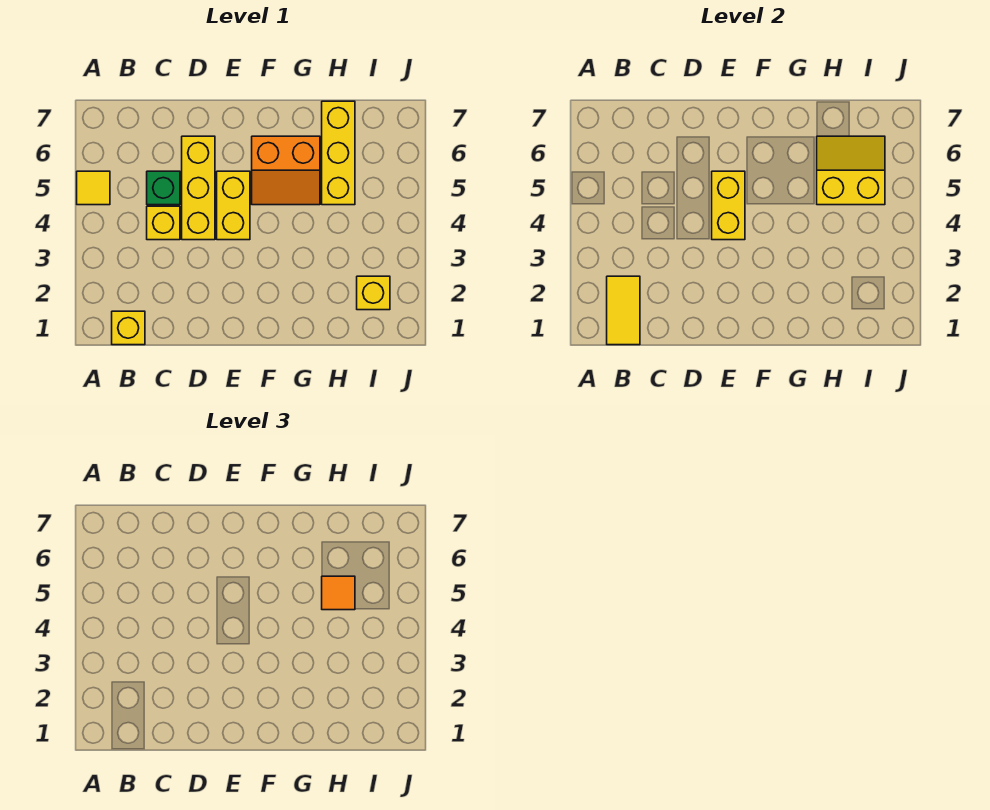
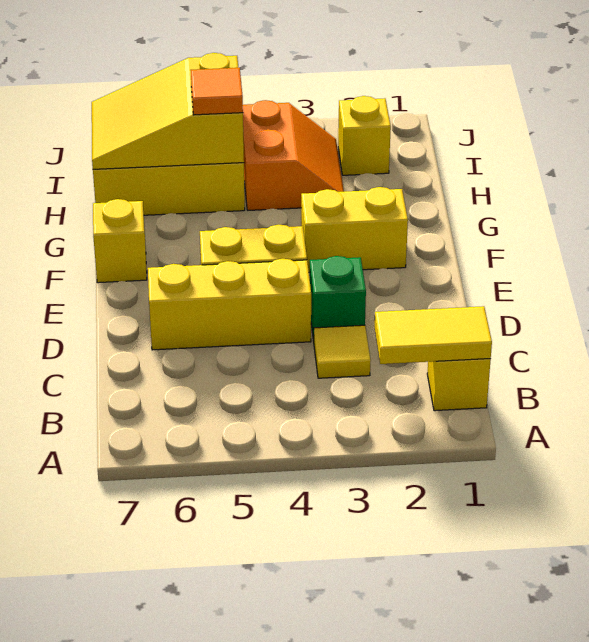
yellow tile A5 level 1 -> yellow tile C3 level 1
yellow brick C4 level 1 -> yellow brick F7 level 1
green brick C5 level 1 -> green brick D3 level 1
yellow brick E4:E5 level 2 -> yellow brick F2:F3 level 1
orange slope F5:G6 level 1 top 6 -> orange slope H3:I4 level 1 top 4
yellow slope H5:I6 level 2 top 5 -> yellow slope H5:I7 level 2 top 5

